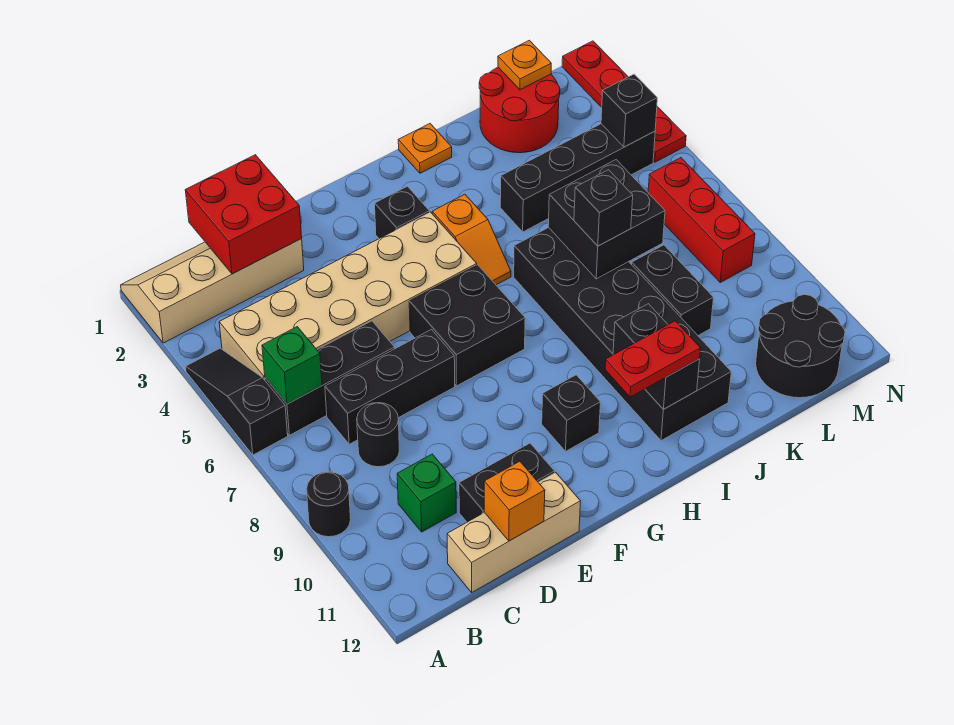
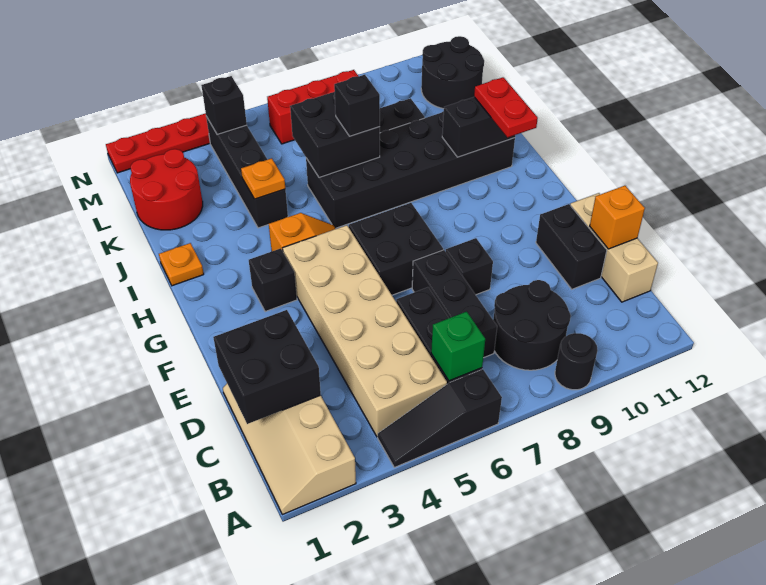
red brick C1:D2 level 2 -> black brick C1:D2 level 2
black round brick C8 level 1 -> black round brick B8:C9 level 1
green brick C10 level 1 -> none
black brick G10 level 1 -> black brick E8 level 1
orange plate L1 level 2 -> orange plate J4 level 2

